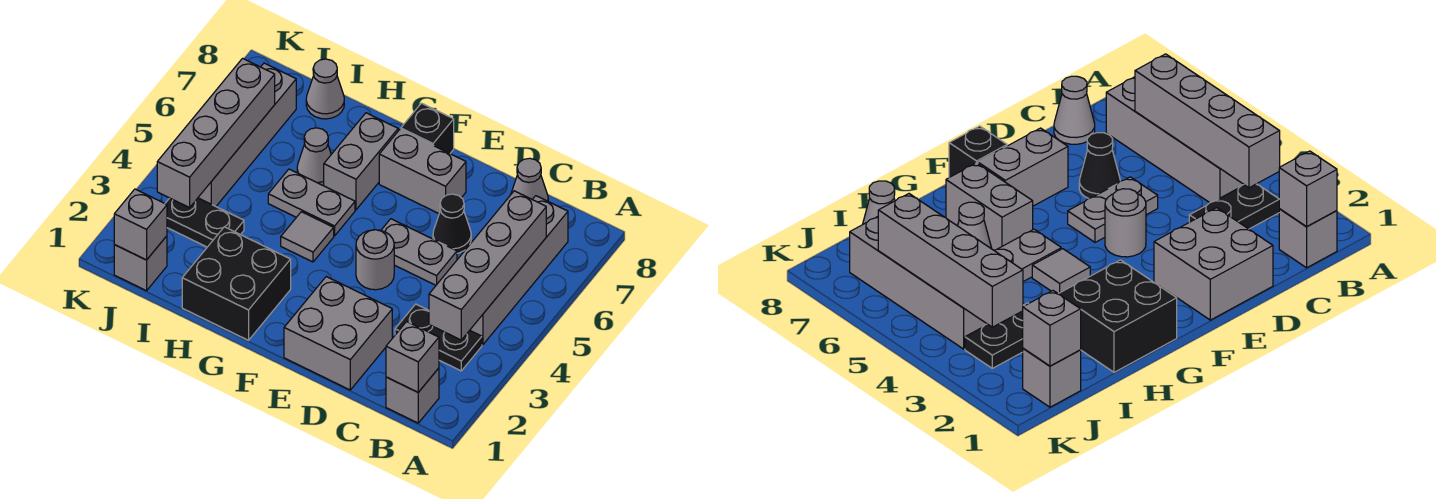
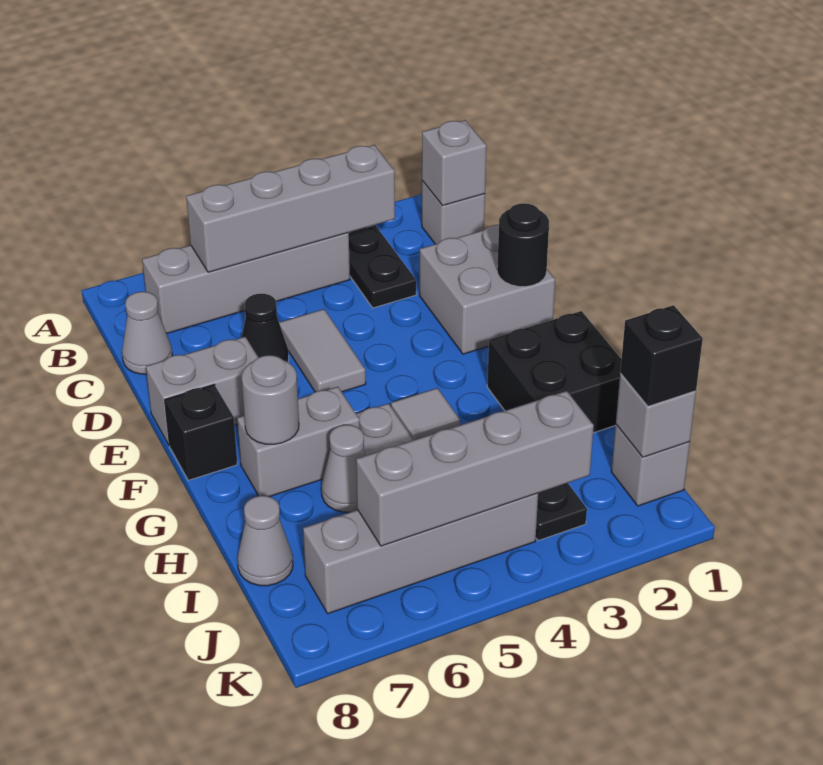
grey plate D5:E5 level 1 -> grey tile D5:E5 level 1
none -> black round brick E1 level 2
grey round brick E4 level 1 -> grey round brick G7 level 2
grey brick E7:F7 level 1 -> grey brick E7:E8 level 1
none -> black brick J1 level 3

